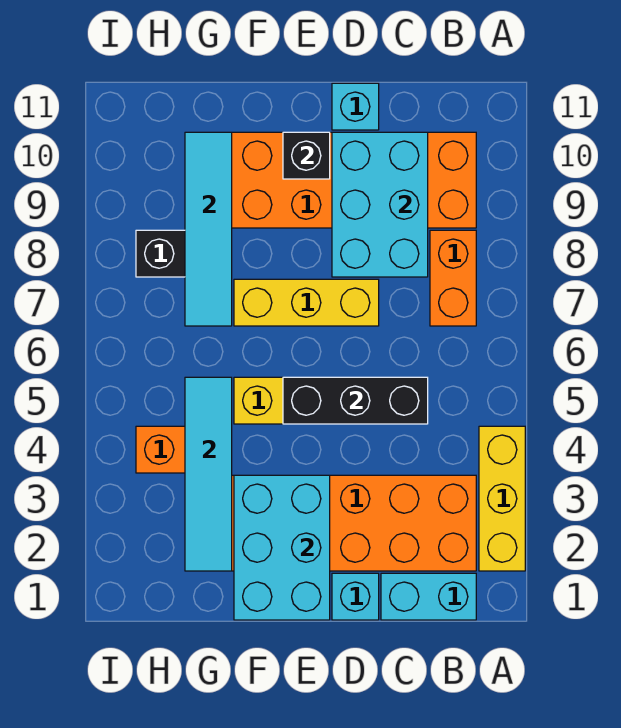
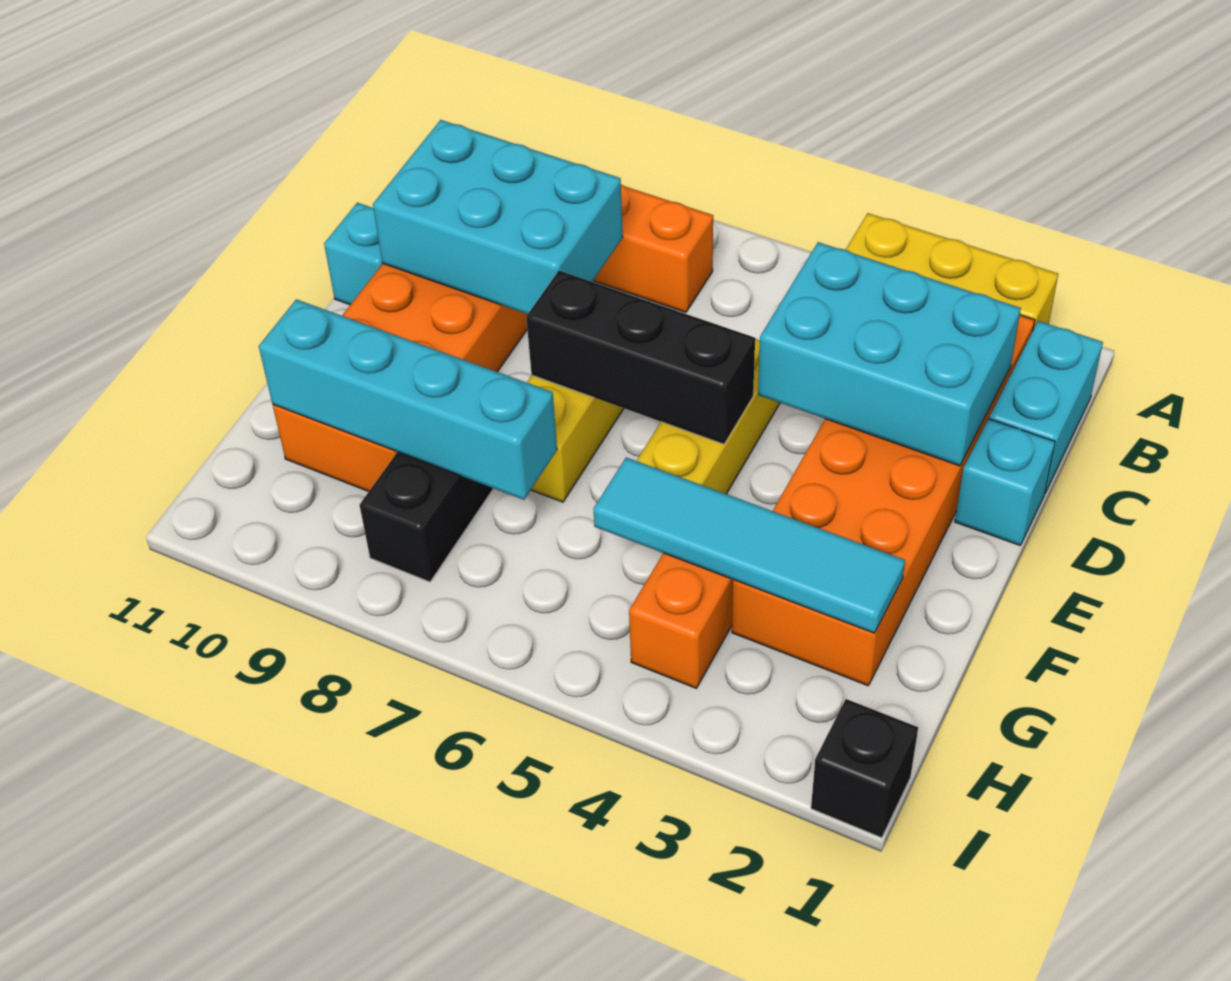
black brick C5:E5 level 2 -> black brick E5:E7 level 2
cyan brick E1:F3 level 2 -> cyan brick C2:D4 level 2
black brick E10 level 2 -> black brick I1 level 1
cyan tile G7:G10 level 2 -> cyan brick G7:G10 level 2

